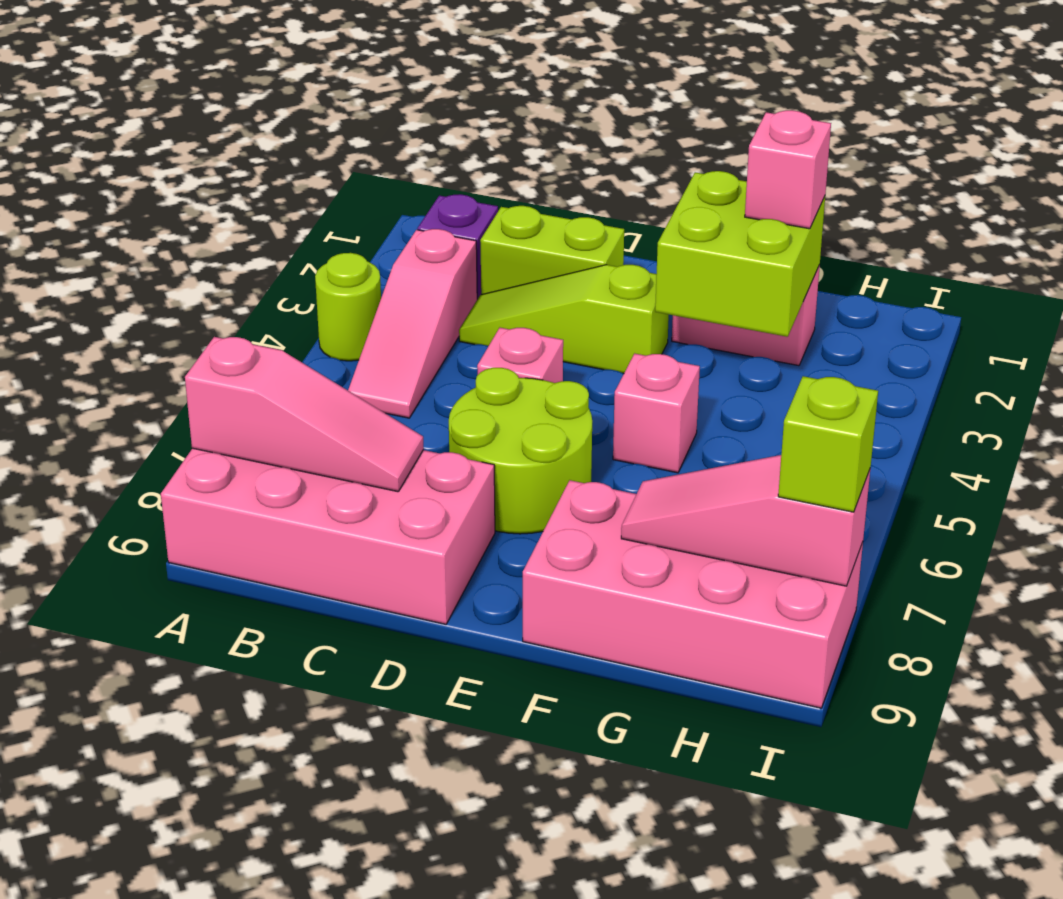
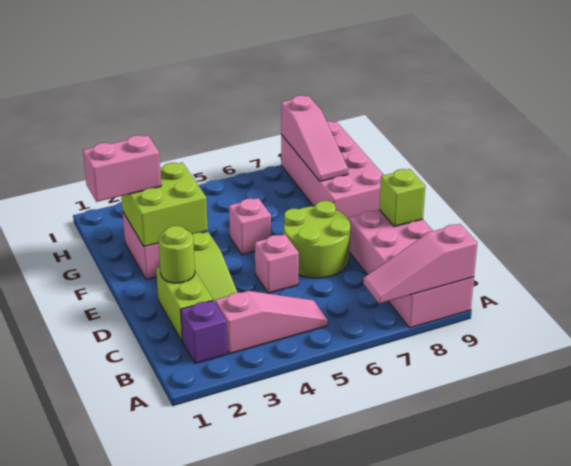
lime round brick A4 level 1 -> lime round brick D2 level 2
pink slope A8:C8 level 2 top A -> pink slope A7:A9 level 2 top 9
pink brick G2 level 3 -> pink brick G1:G2 level 3
lime brick I8 level 3 -> lime brick D9 level 2

